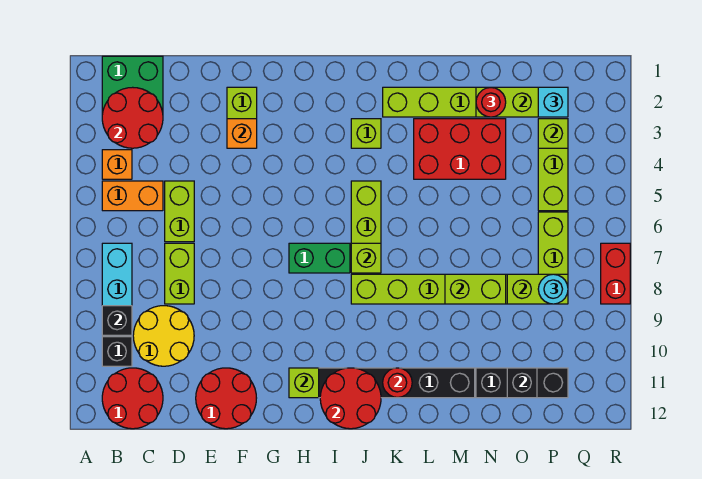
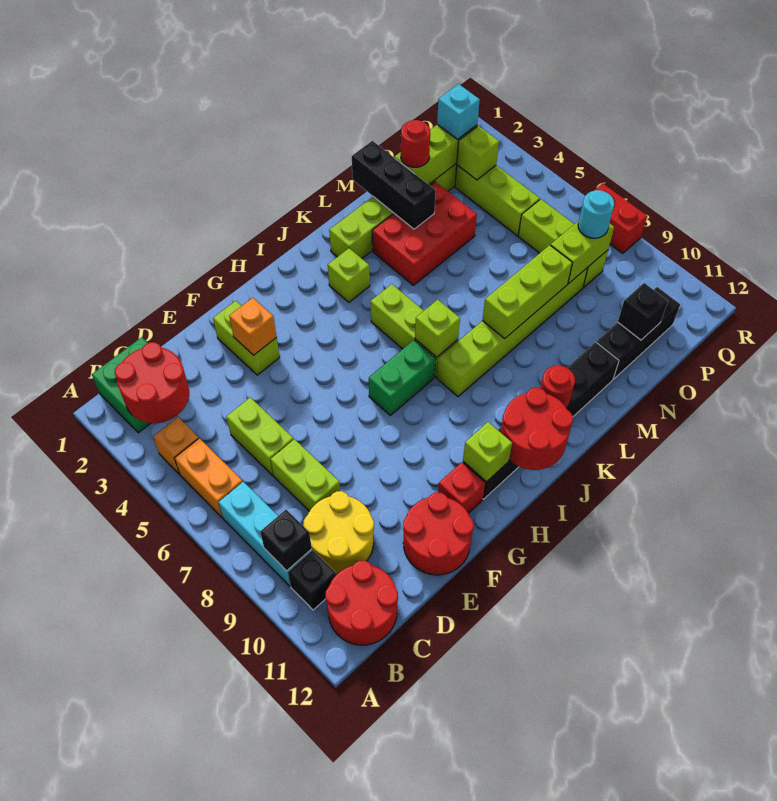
orange brick B5:C5 level 1 -> orange brick B5:B6 level 1
none -> red brick G11 level 1
none -> black brick M1:M3 level 2
lime brick M8:N8 level 2 -> lime brick L8:N8 level 2

